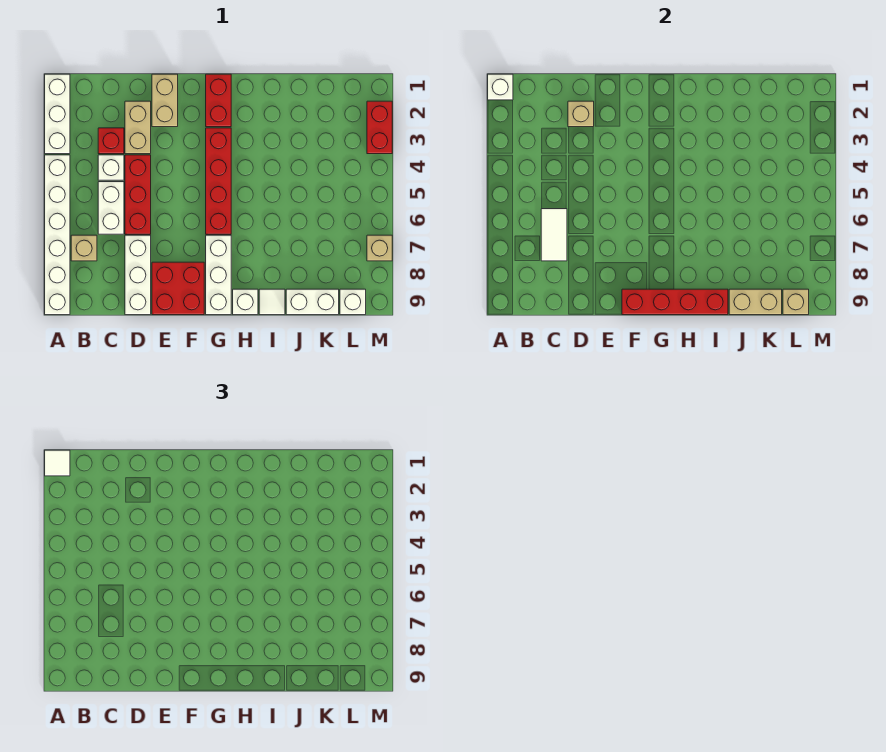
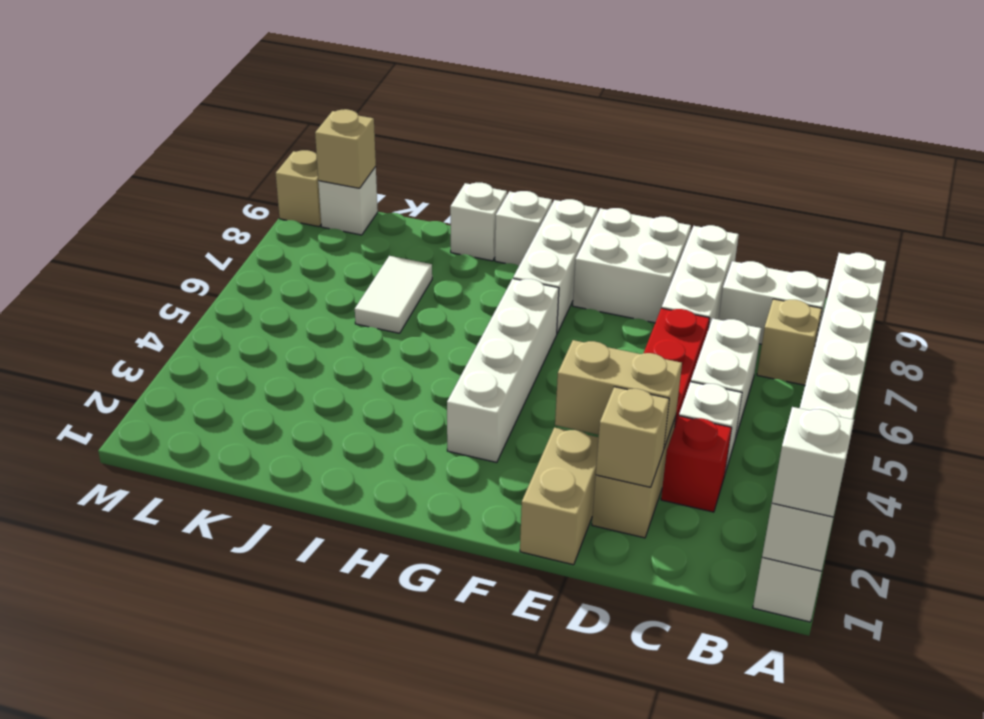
white tile A1 level 3 -> white brick A1 level 3
white tile C6:C7 level 2 -> white tile J6:J7 level 1
red brick E8:F9 level 1 -> white brick E8:F9 level 1
red brick F9:I9 level 2 -> none
red brick G1:G2 level 1 -> none
red brick G3:G6 level 1 -> white brick G3:G6 level 1
white tile I9 level 1 -> white brick I9 level 1
white brick J9:K9 level 1 -> white brick B8:C8 level 1
tan brick J9:K9 level 2 -> tan brick D3:E3 level 2
red brick M2:M3 level 1 -> none
tan brick M7 level 1 -> tan brick M9 level 1

